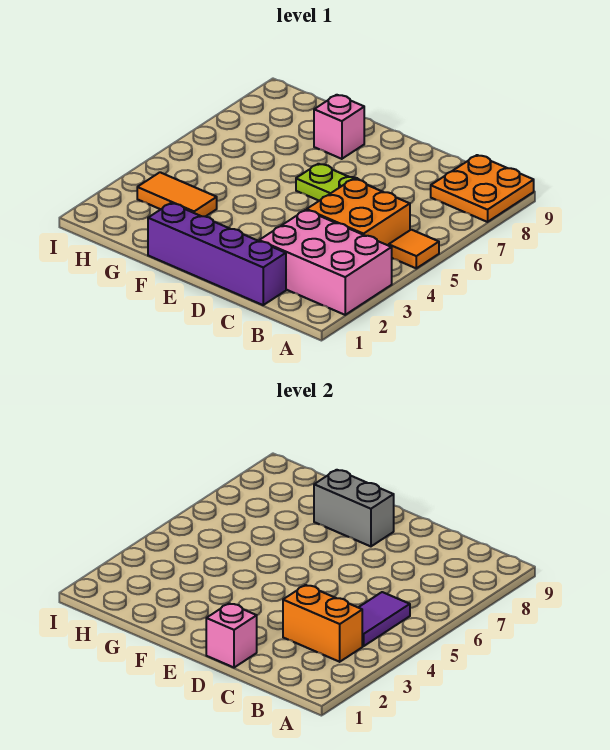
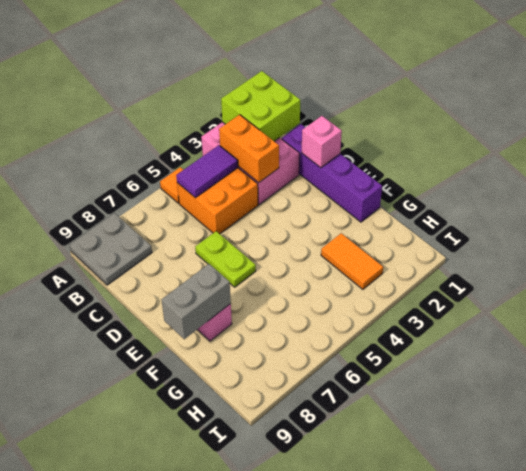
none -> lime brick A1:B2 level 2
orange plate A8:B9 level 1 -> grey plate A8:B9 level 1
grey brick E8:F8 level 2 -> grey brick F8:F9 level 2

